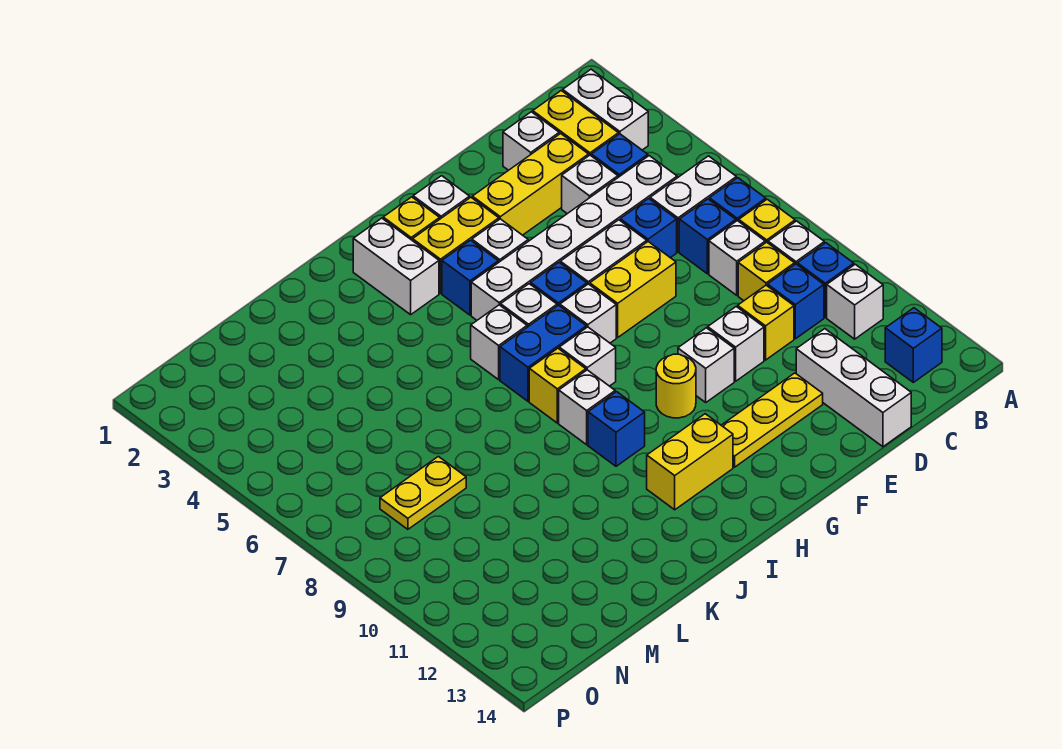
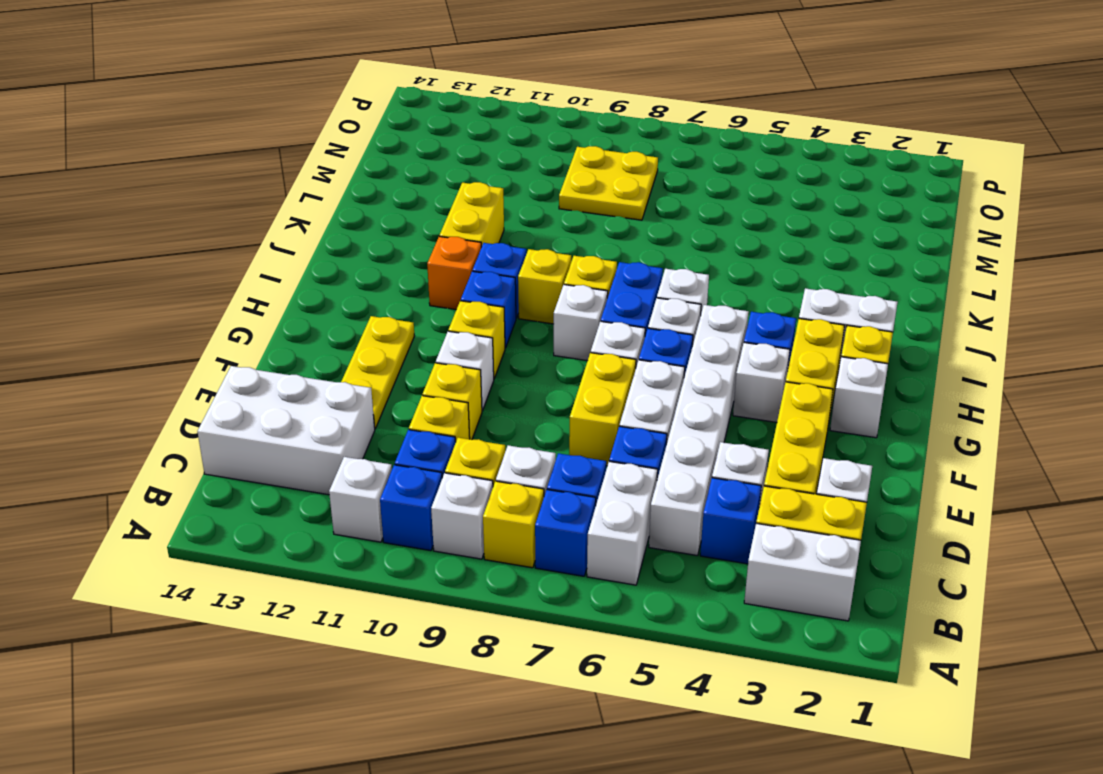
blue brick B13 level 1 -> blue brick H10 level 1
white brick D12:D14 level 1 -> white brick C12:D14 level 1
white brick E10 level 1 -> yellow brick E10 level 1
yellow round brick G10 level 1 -> yellow brick G10 level 1
yellow brick H12:I12 level 1 -> yellow brick J11:K11 level 1
white brick I9 level 1 -> yellow brick I9 level 1
none -> orange brick I11 level 1
yellow plate M8:N8 level 1 -> yellow plate M8:N9 level 1

